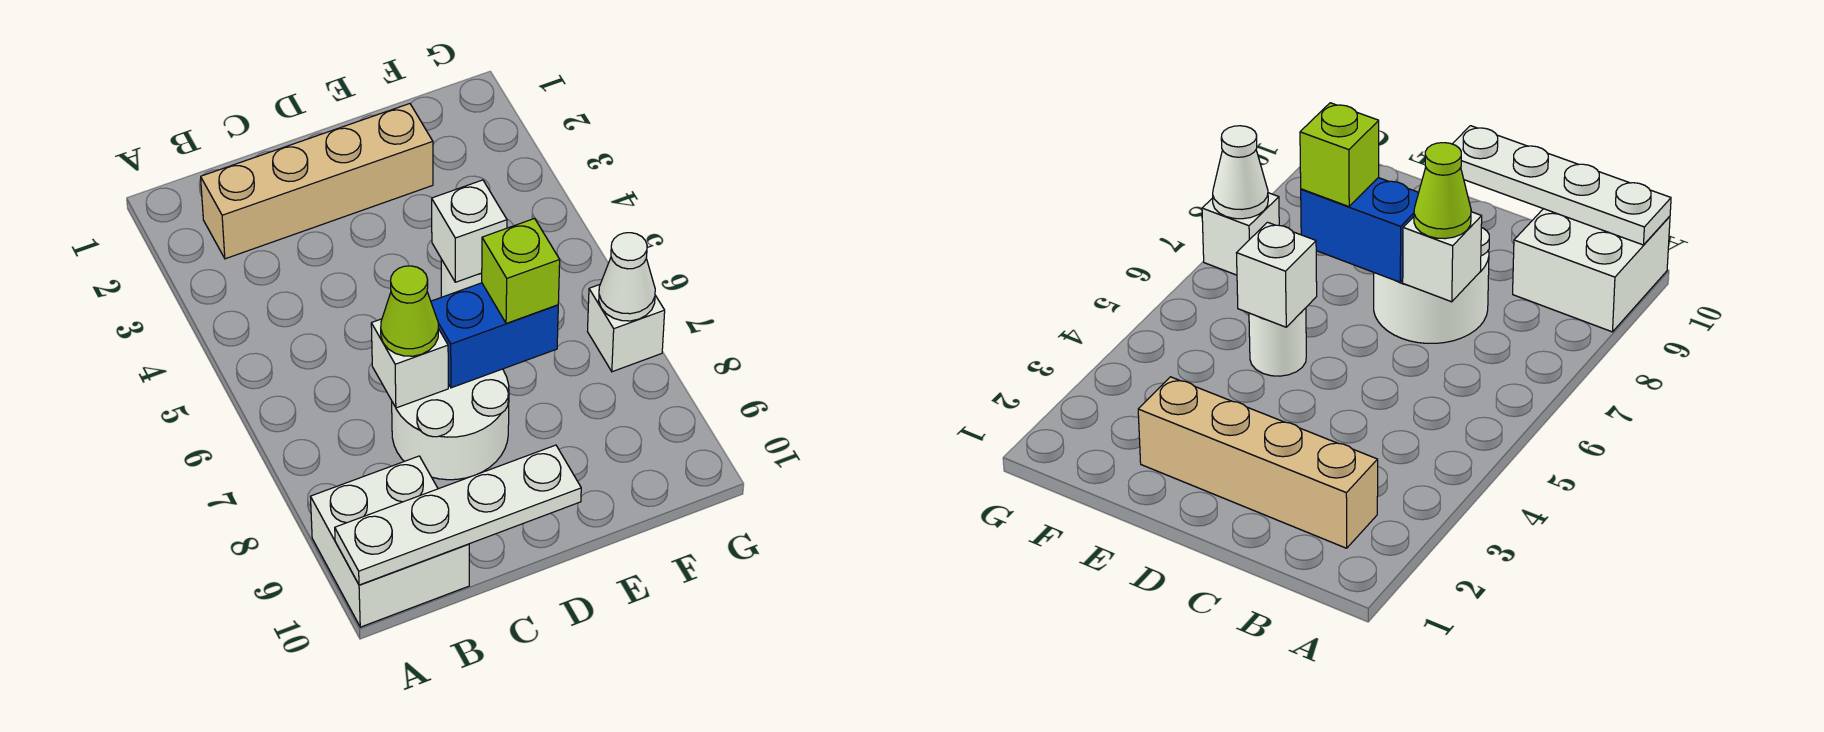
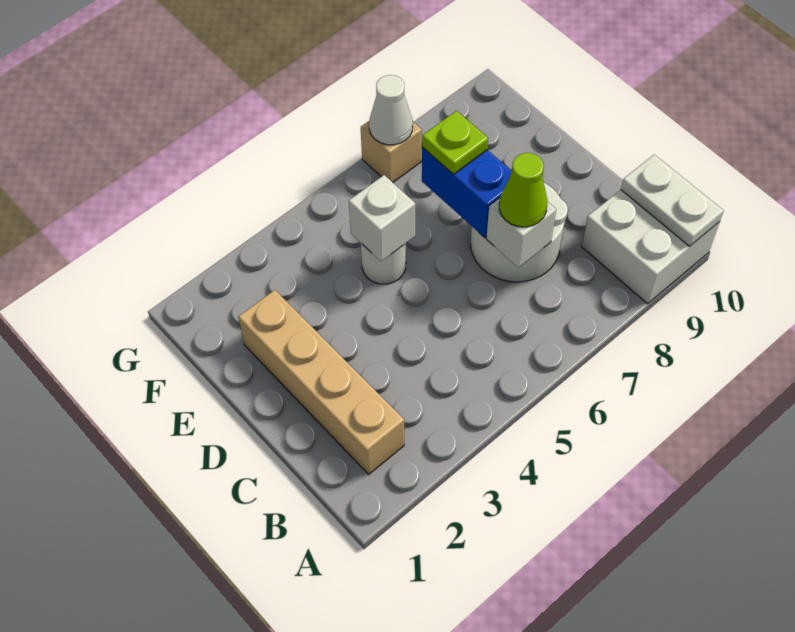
white plate A10:D10 level 2 -> white plate A10:B10 level 2
lime brick E7 level 3 -> lime plate E7 level 3
white brick G7 level 1 -> tan brick G7 level 1

